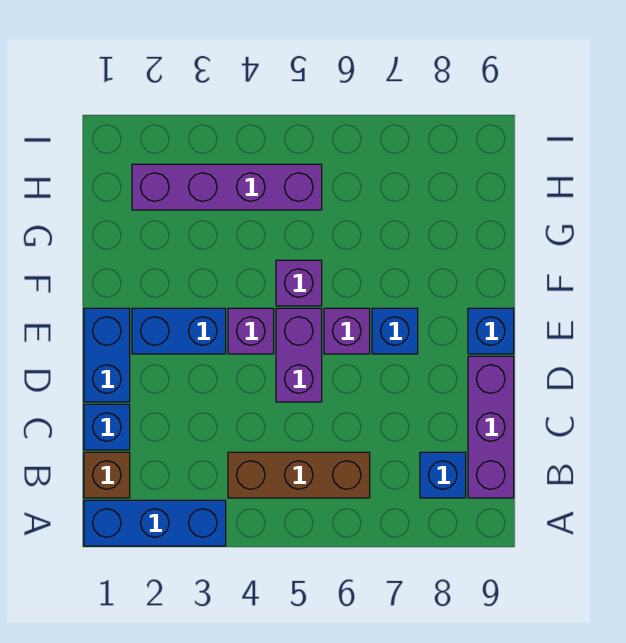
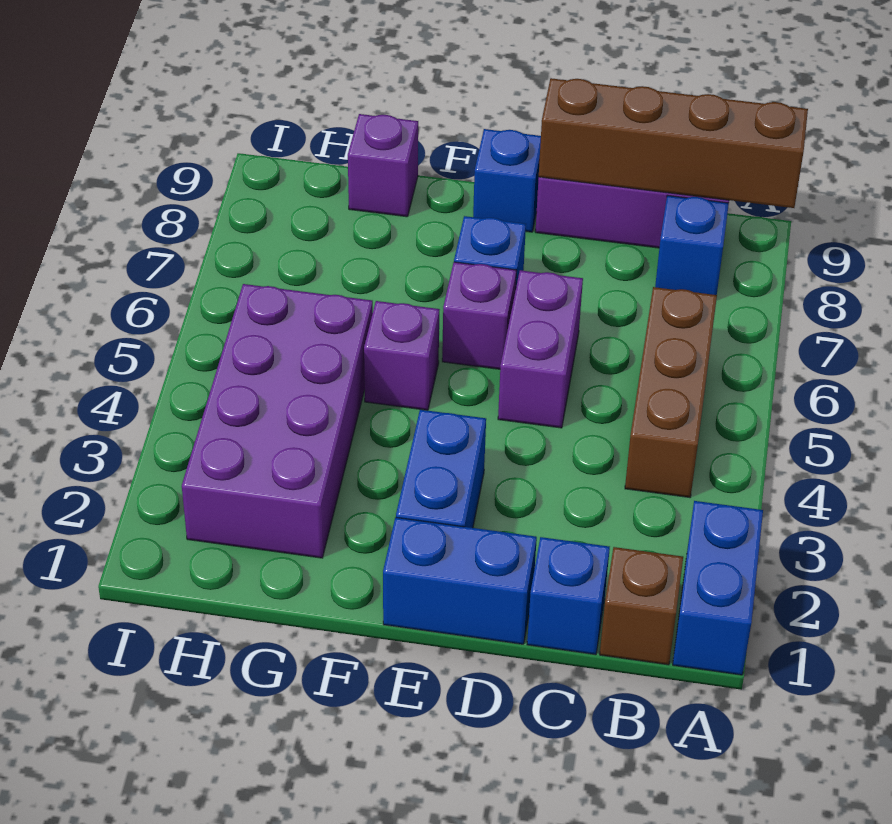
blue brick A1:A3 level 1 -> blue brick A1:A2 level 1
none -> brown brick A9:D9 level 2
purple brick D5:E5 level 1 -> purple brick D5:D6 level 1
purple brick E4 level 1 -> purple brick G9 level 1
purple brick H2:H5 level 1 -> purple brick G2:H5 level 1

